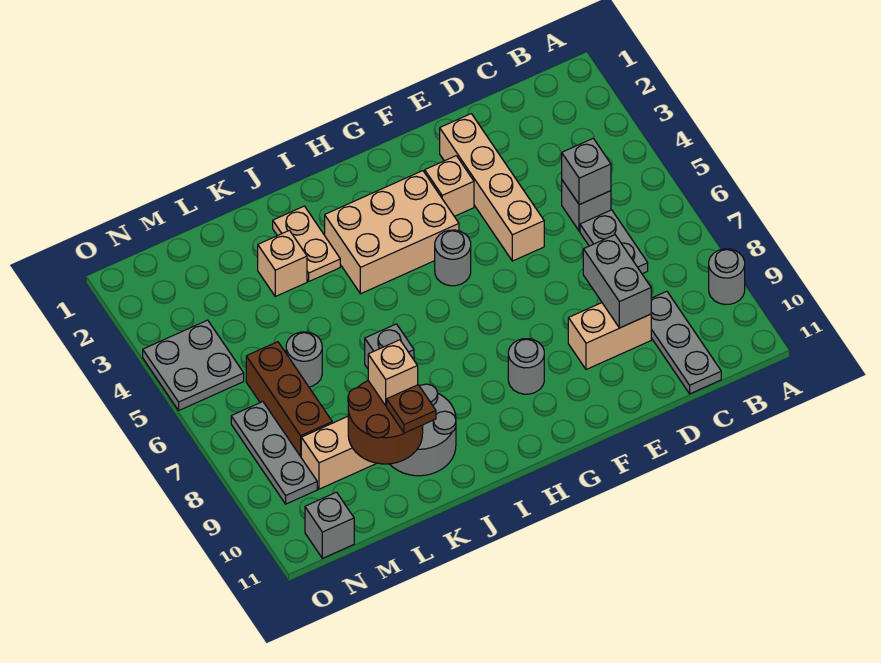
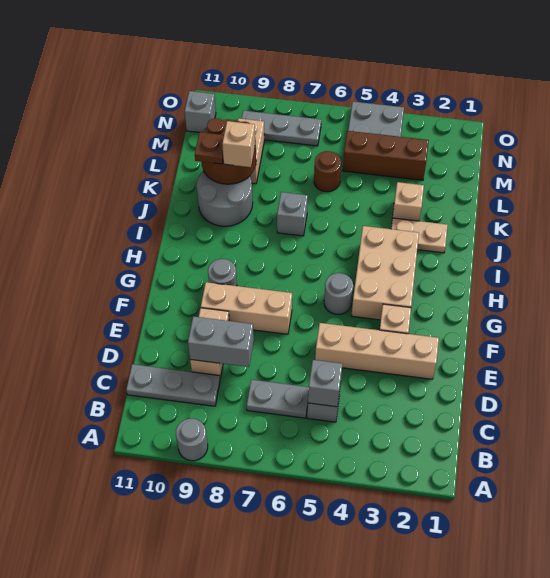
none -> tan brick F7:F9 level 1
grey round brick L6 level 1 -> brown round brick L6 level 1
brown brick M6:M8 level 1 -> brown brick M3:M5 level 1

